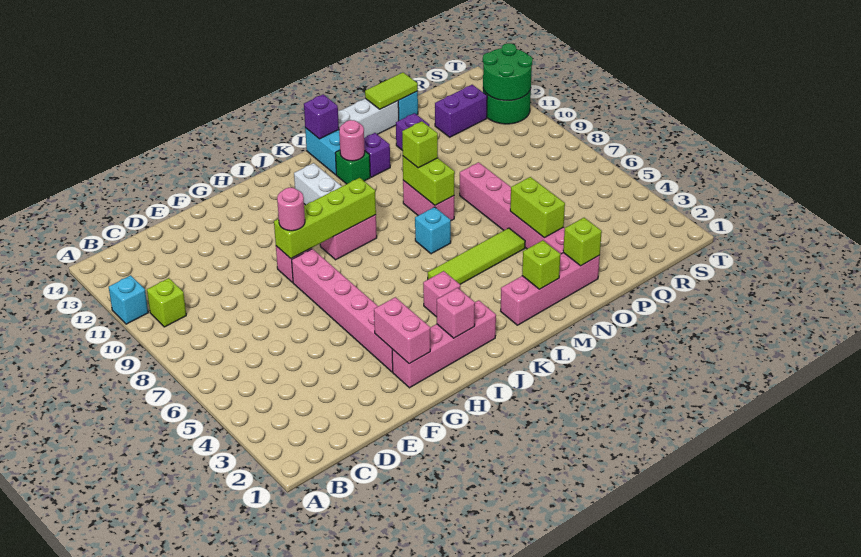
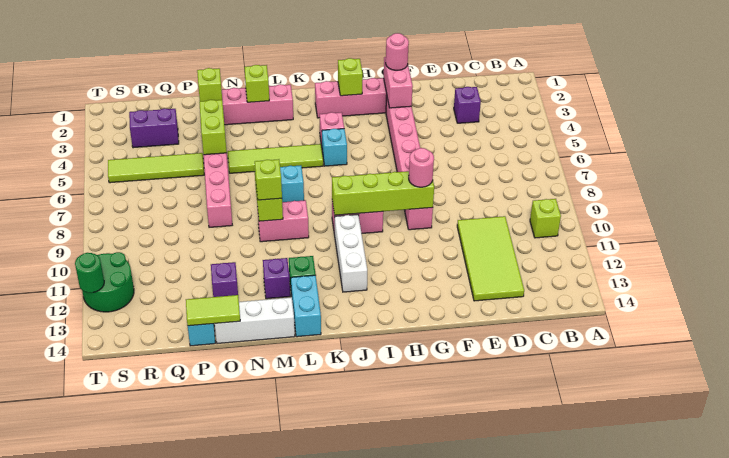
cyan brick A11 level 1 -> cyan brick J5 level 1
none -> lime tile D10:E13 level 1
pink brick I2 level 2 -> lime brick I2 level 2
pink round brick L12 level 2 -> pink round brick G2 level 3
purple brick L14 level 2 -> purple brick D3 level 1
pink brick M8:M9 level 1 -> pink brick L9:M9 level 1
none -> lime tile P5:S5 level 1
purple brick Q12:R12 level 1 -> purple brick Q3:R3 level 1
green round brick S11:T12 level 2 -> green round brick T12 level 2

